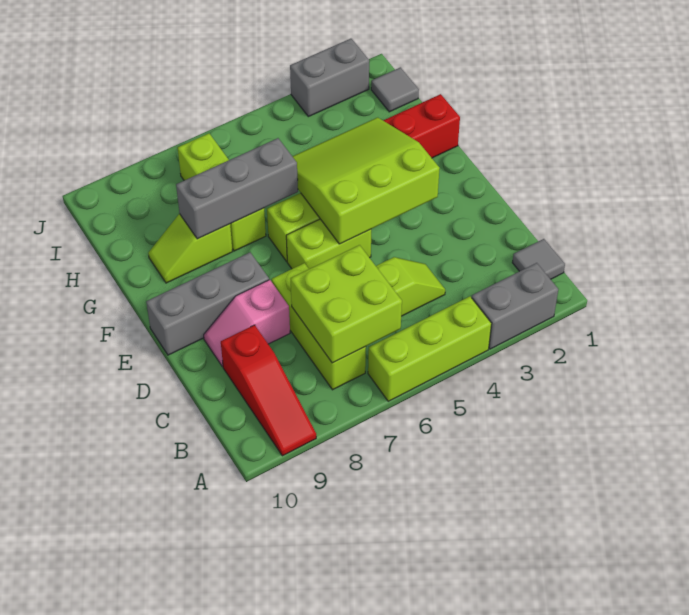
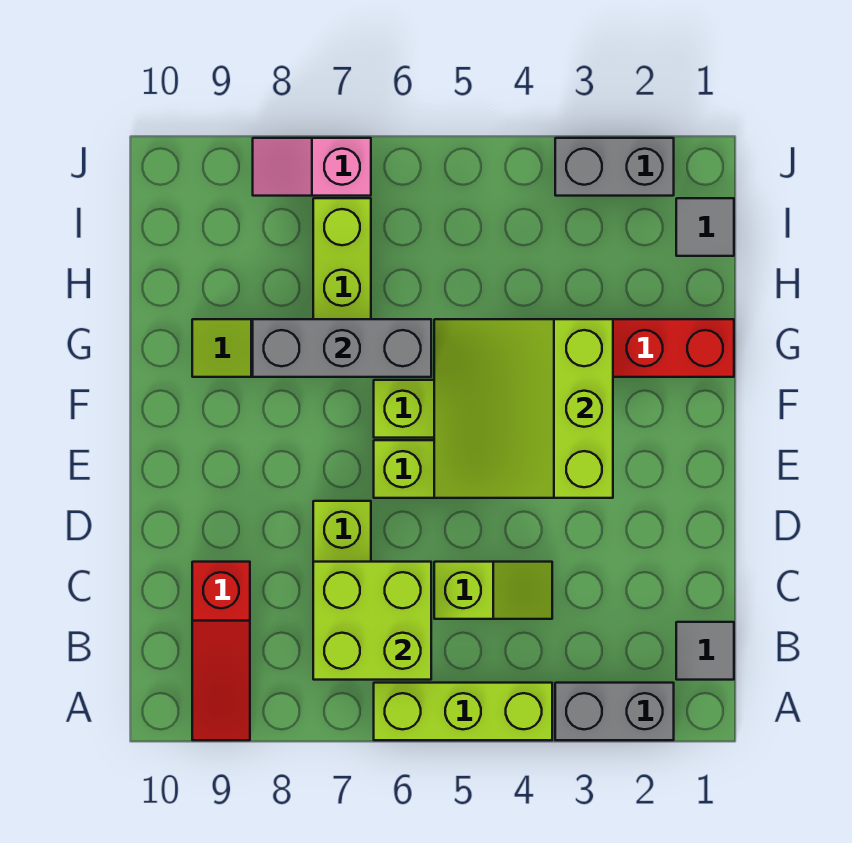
pink slope D8:D9 level 1 top 8 -> pink slope J7:J8 level 1 top 7
lime slope E3:G5 level 2 top E -> lime slope E3:G5 level 2 top 3
grey brick E8:E10 level 1 -> none

